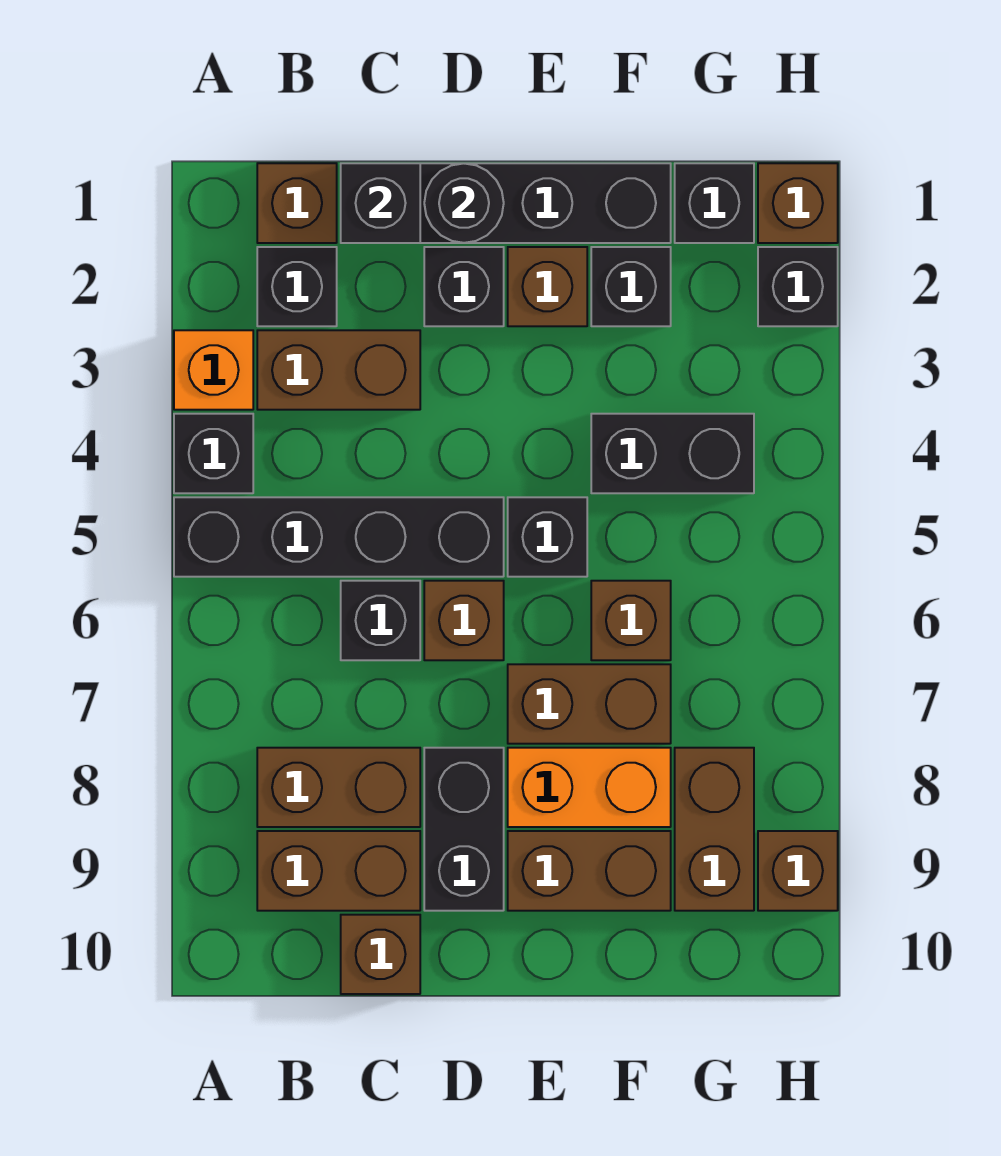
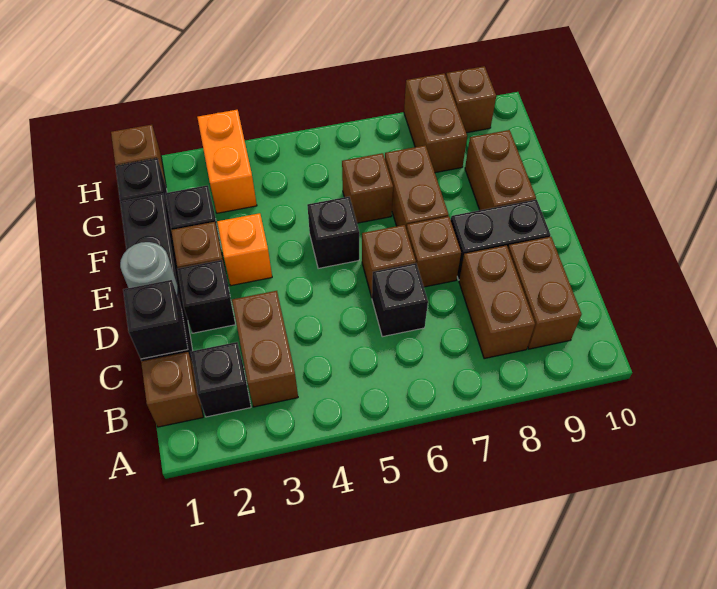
orange brick A3 level 1 -> orange brick E3 level 1
black brick A4 level 1 -> none
black brick A5:D5 level 1 -> none
brown brick C10 level 1 -> brown brick D7 level 1
black round brick D1 level 2 -> grey round brick D1 level 2
orange brick E8:F8 level 1 -> orange brick G3:H3 level 1
black brick F4:G4 level 1 -> none
brown brick G8:G9 level 1 -> brown brick G8:H8 level 1
black brick H2 level 1 -> none

